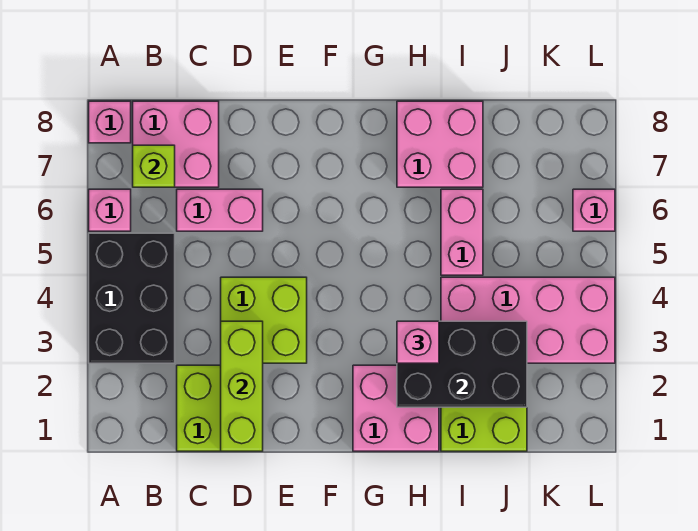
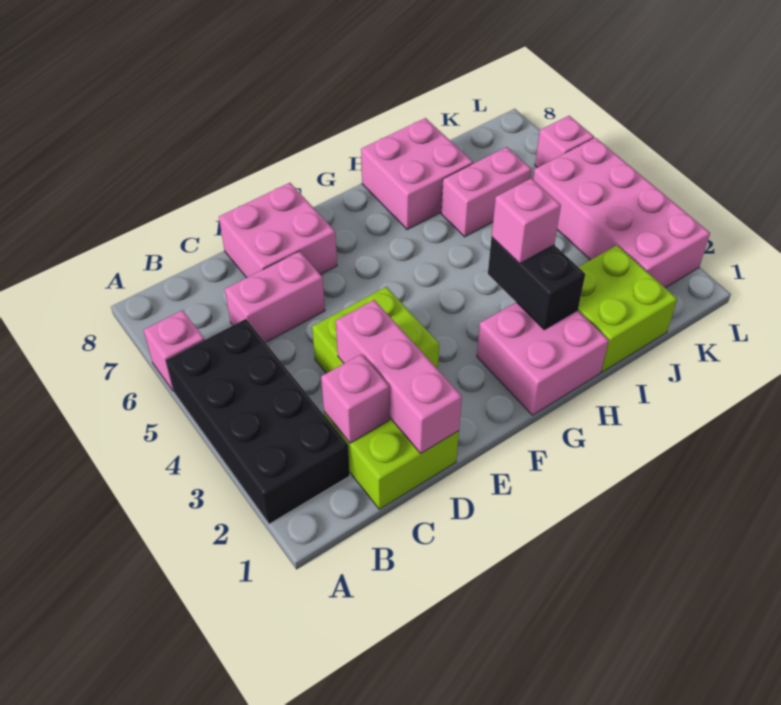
black brick A3:B5 level 1 -> black brick A2:B5 level 1
pink brick A8 level 1 -> pink brick C2 level 2
pink brick B7:C8 level 1 -> pink brick D7:E8 level 1
lime brick B7 level 2 -> none
lime brick D1:D3 level 2 -> pink brick D1:D3 level 2
black brick H2:J3 level 2 -> black brick H2:H3 level 2
pink brick I3:L4 level 1 -> pink brick K2:L5 level 1
pink brick I5:I6 level 1 -> pink brick I6:J6 level 1

